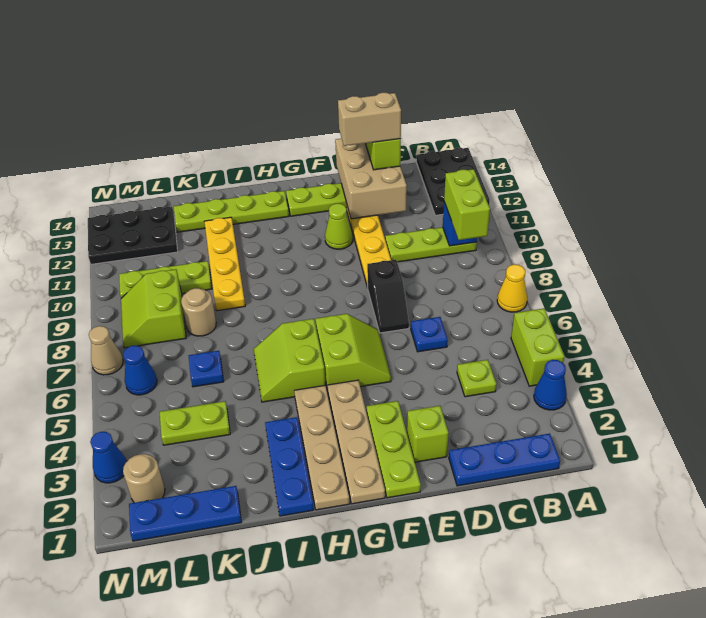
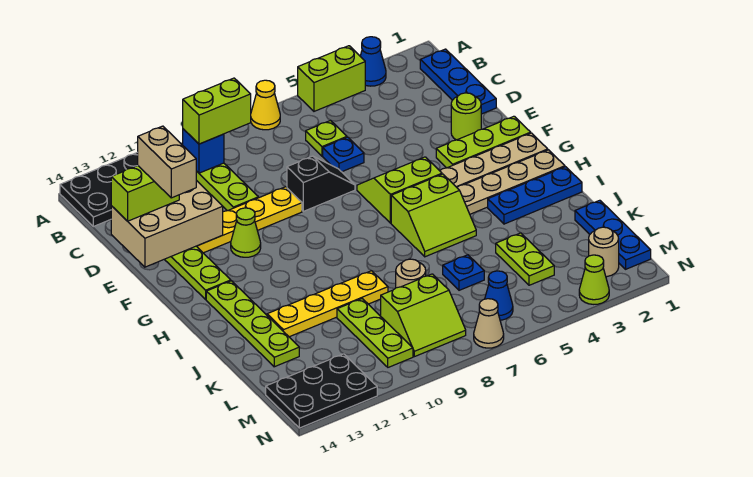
lime plate C4 level 1 -> lime plate C6 level 1
lime brick E2 level 1 -> lime round brick E2 level 1
black plate L12:N13 level 1 -> black plate M12:N14 level 1
blue cone N3 level 1 -> lime cone N3 level 1

